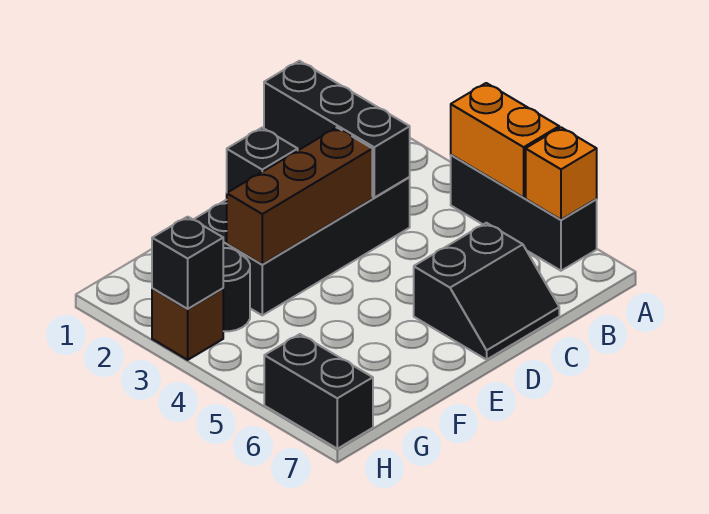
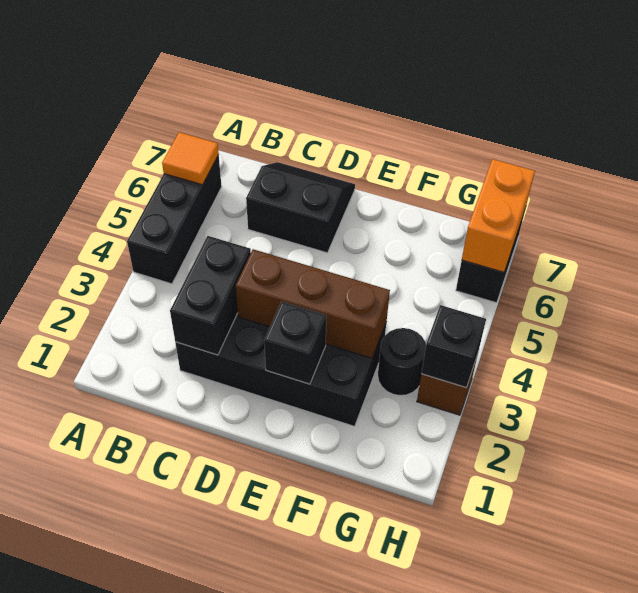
orange brick A4:A5 level 2 -> orange brick H6:H7 level 2
orange brick A6 level 2 -> orange tile A6 level 2
black brick C1:C3 level 2 -> black brick C2:C3 level 2

